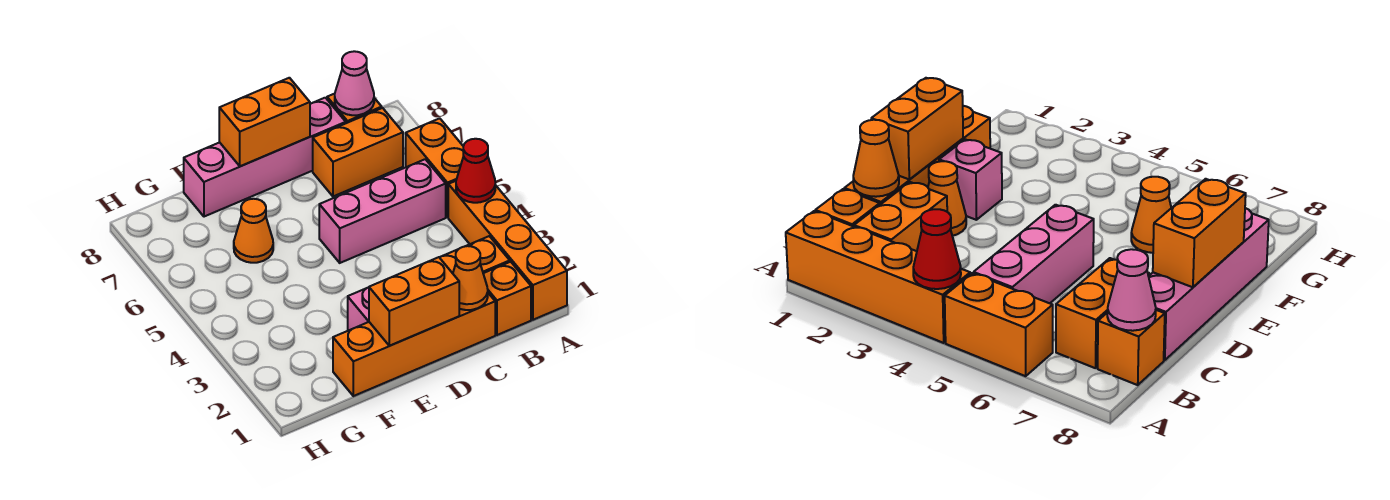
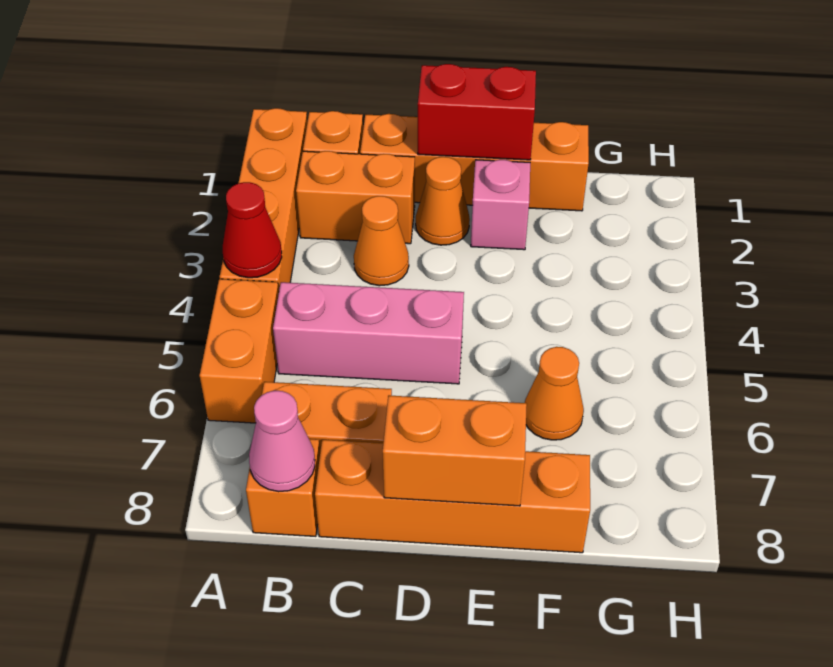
orange cone C1 level 2 -> orange cone C3 level 1
pink brick C8:F8 level 1 -> orange brick C8:F8 level 1
orange brick D1:E1 level 2 -> red brick D1:E1 level 2

